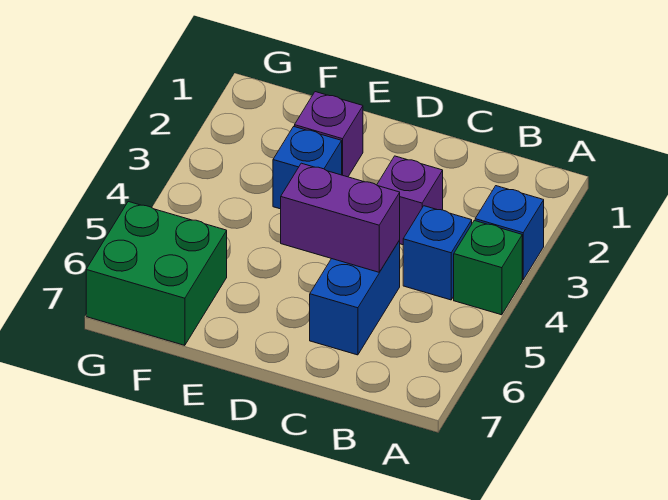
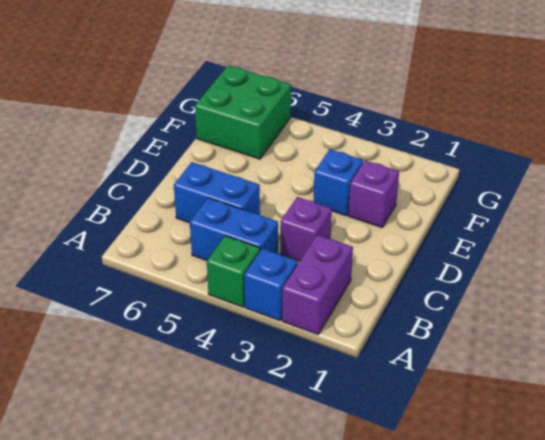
blue brick B4 level 1 -> blue brick B4:B5 level 1
purple brick C5:D5 level 2 -> purple brick A2:B2 level 1

